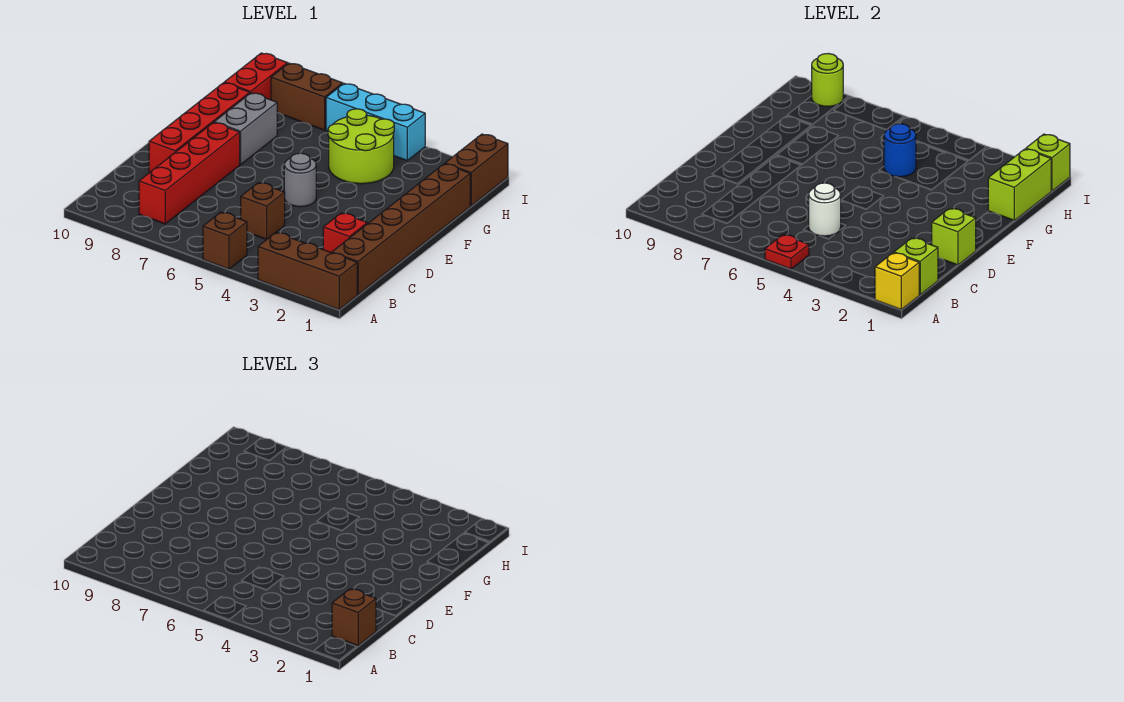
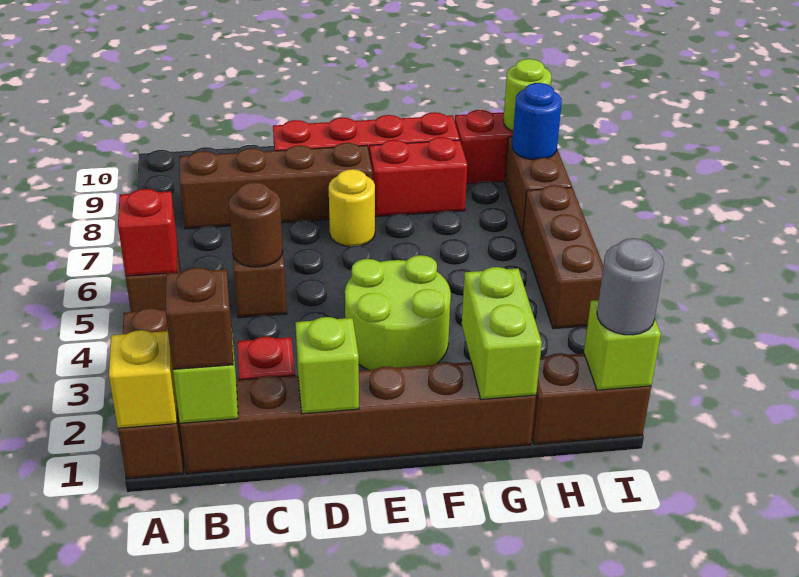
red plate A5 level 2 -> red brick A5 level 2
red brick B8:E8 level 1 -> brown brick B8:E8 level 1
white round brick C5 level 2 -> brown round brick C5 level 2
grey round brick E5 level 1 -> grey round brick I1 level 3
none -> yellow round brick E7 level 1
grey brick F8:G8 level 1 -> red brick F8:G8 level 1
lime brick G1:H1 level 2 -> lime brick G1:G2 level 2
lime round brick G4:H5 level 1 -> lime round brick E3:F4 level 1
blue round brick G5 level 2 -> blue round brick I8 level 2
cyan brick I4:I6 level 1 -> brown brick I4:I6 level 1

